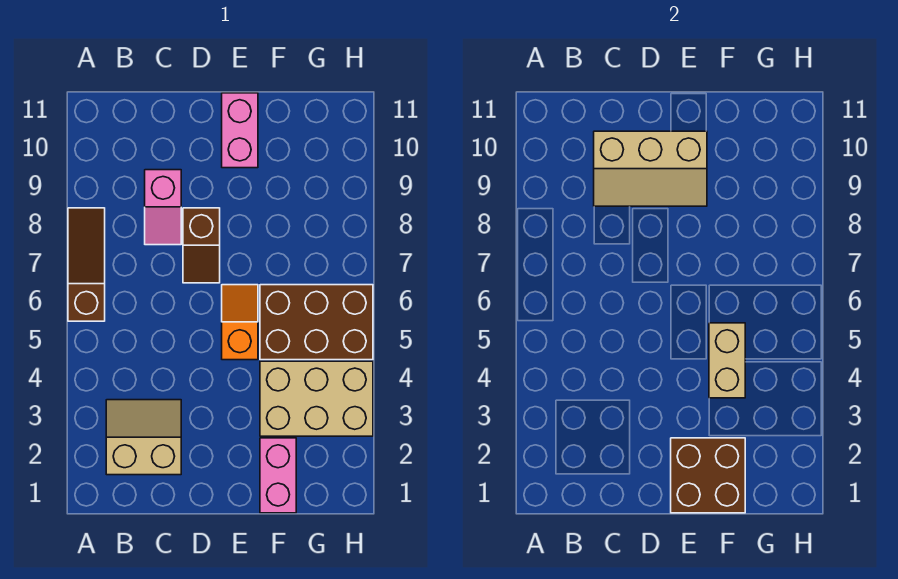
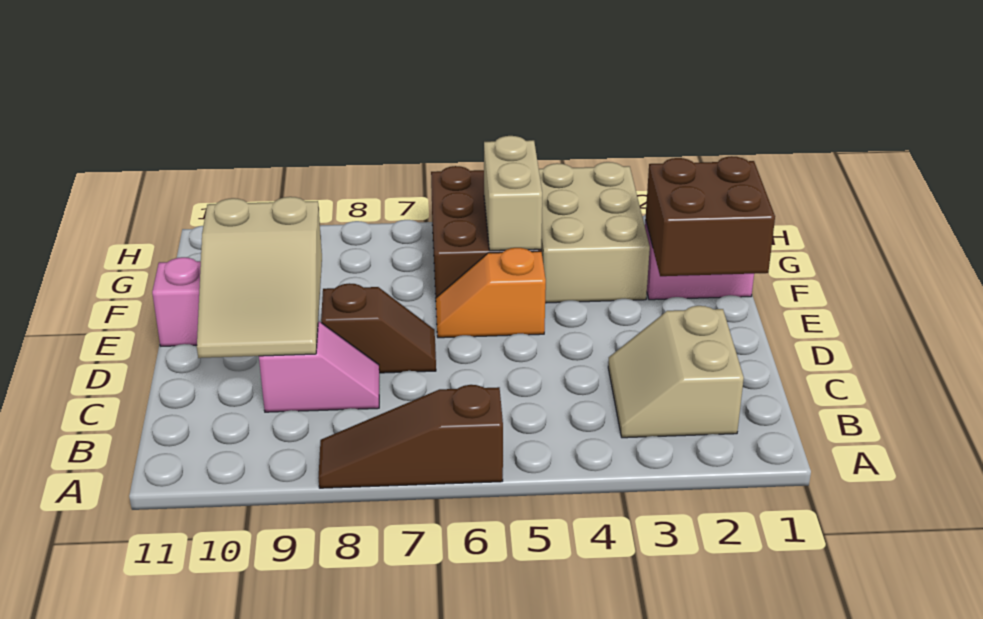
tan slope C9:E10 level 2 top 10 -> tan slope C9:E10 level 2 top E
tan brick F4:F5 level 2 -> tan brick F5:G5 level 2

